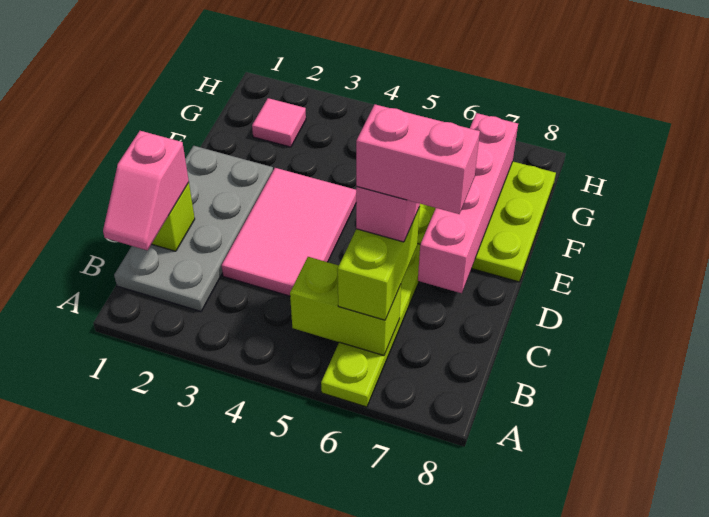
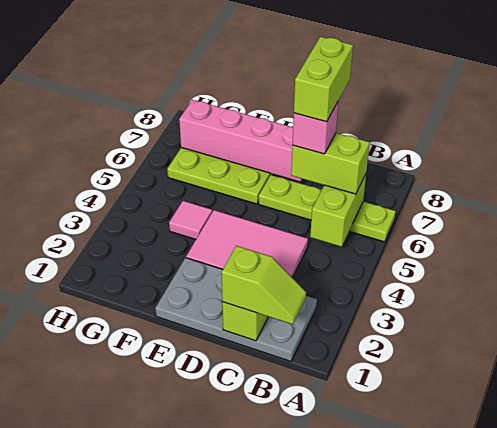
pink slope B1:C1 level 3 top C -> lime slope B1:C1 level 3 top C
pink brick C6:C7 level 5 -> lime brick C6:C7 level 5
pink tile G2 level 1 -> pink tile F4 level 1

